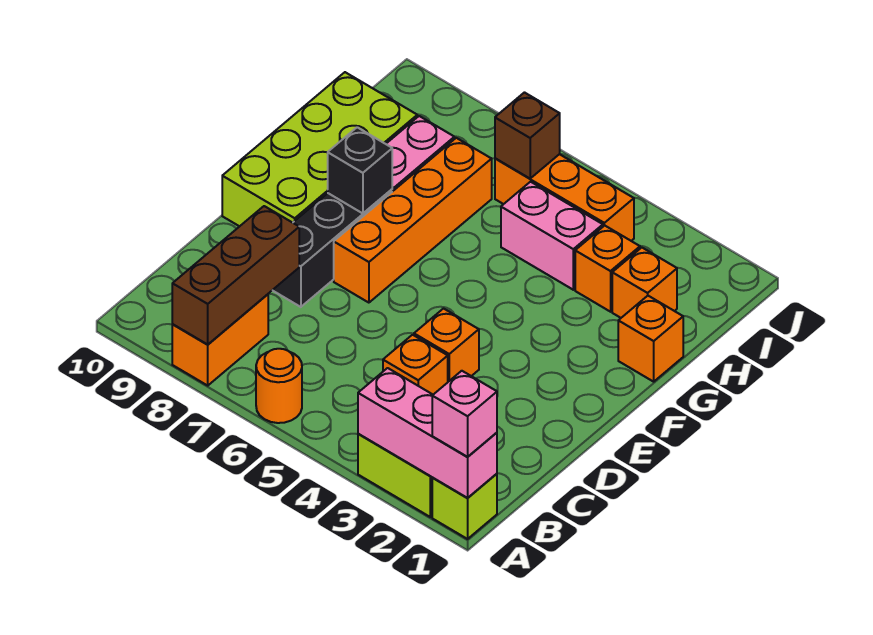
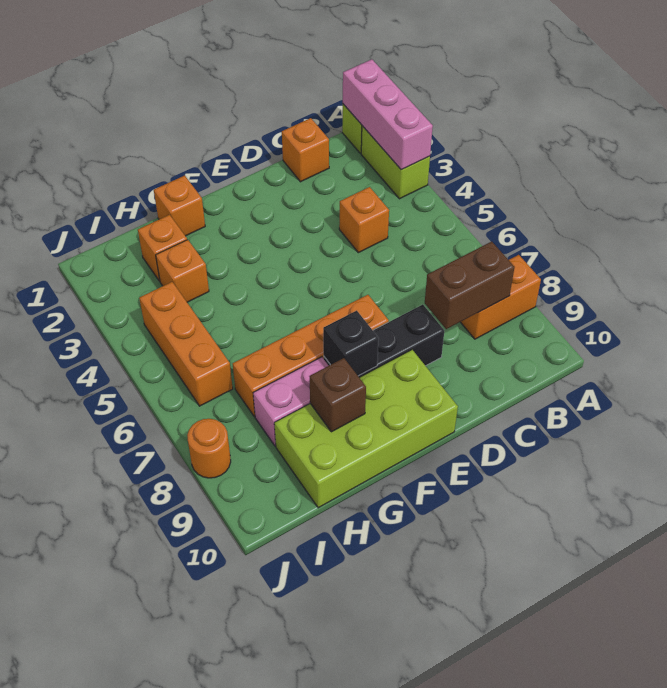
pink brick A1 level 3 -> none
orange round brick A6 level 1 -> orange round brick J8 level 1
brown brick A8:C8 level 2 -> brown brick B8:C8 level 2
orange brick D4 level 1 -> orange brick C1 level 1
pink brick H4:H5 level 1 -> none
brown brick I6 level 2 -> brown brick G9 level 2

